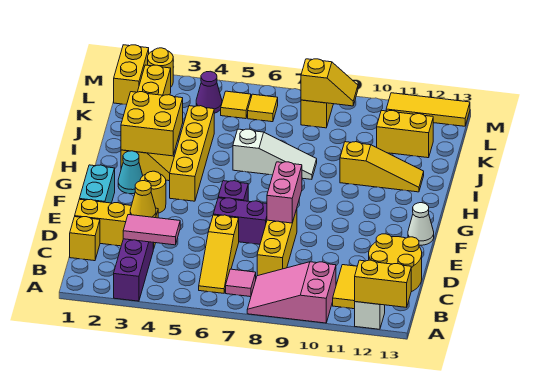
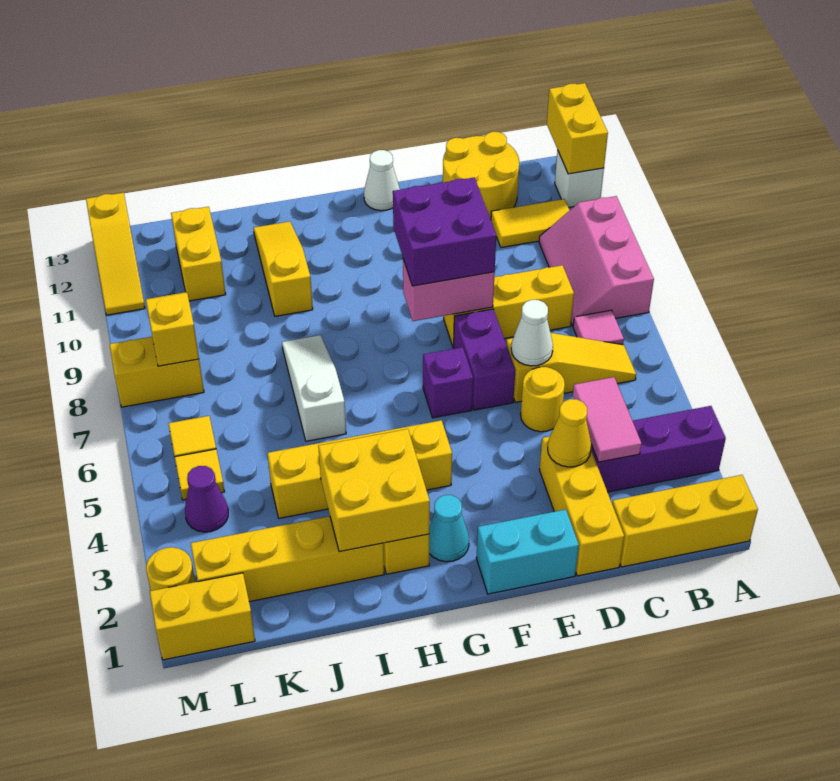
pink slope A8:B10 level 1 top 10 -> pink slope A8:B10 level 1 top A
yellow brick C1 level 1 -> yellow brick A1:C1 level 1
none -> white cone D6 level 2
none -> purple brick E8:F9 level 3
yellow round brick F3 level 1 -> yellow round brick D5 level 1
yellow tile M11:M13 level 1 -> yellow slope M11:M13 level 1 top 13

